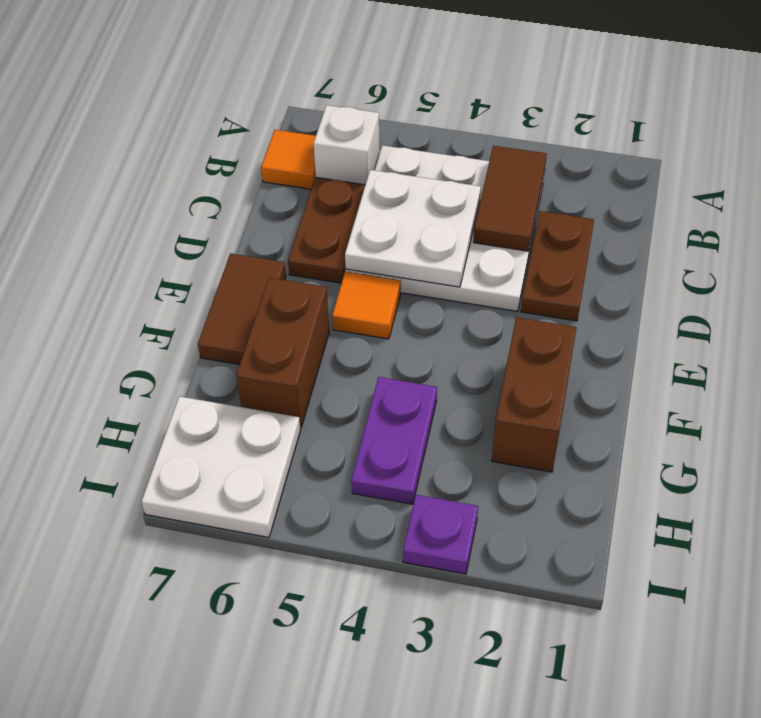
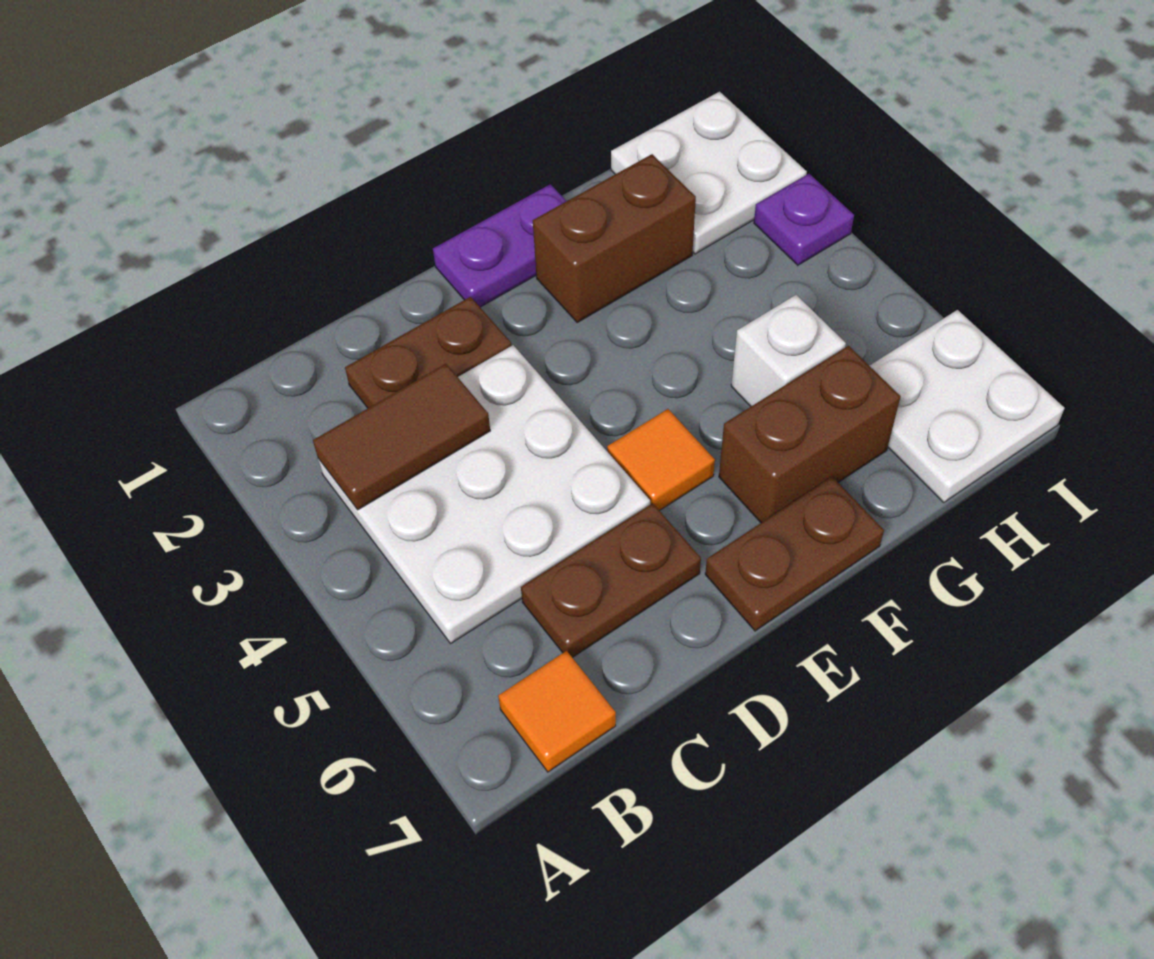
white brick B6 level 1 -> white brick G5 level 1
white plate C4:D5 level 2 -> white plate H1:I2 level 1
brown tile E7:F7 level 1 -> brown plate E7:F7 level 1
purple plate G4:H4 level 1 -> purple plate E1:F1 level 1

